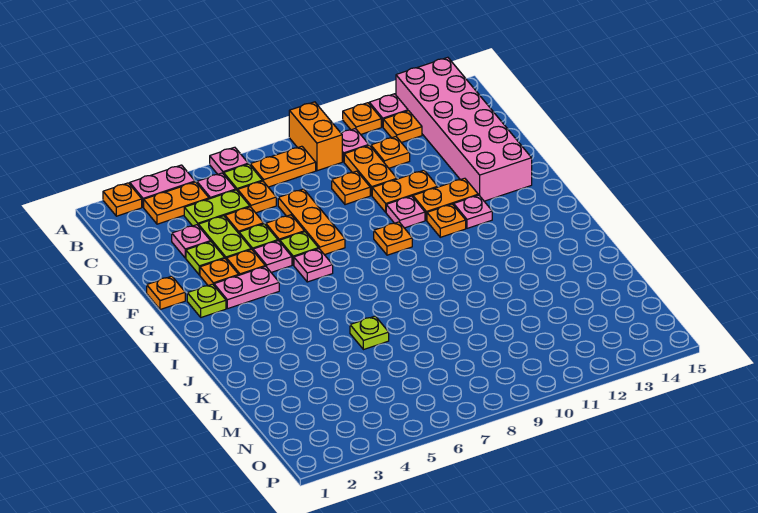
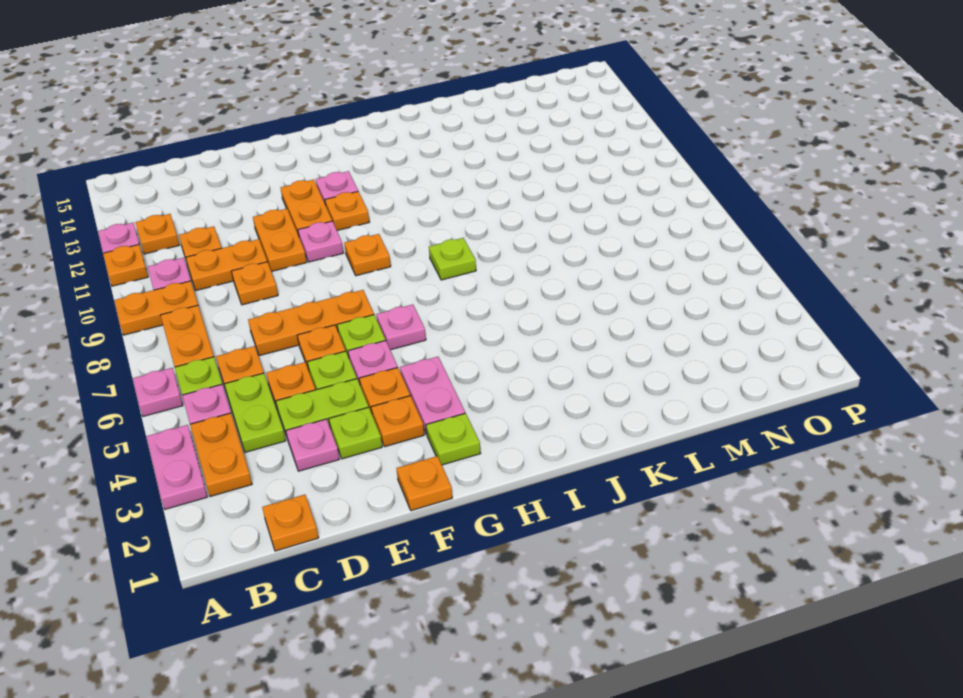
orange plate A2 level 1 -> orange plate C1 level 1
orange brick A9:B9 level 1 -> orange plate A9:B9 level 1
pink brick A13:F14 level 1 -> none
lime plate K6 level 1 -> lime plate I8 level 1

